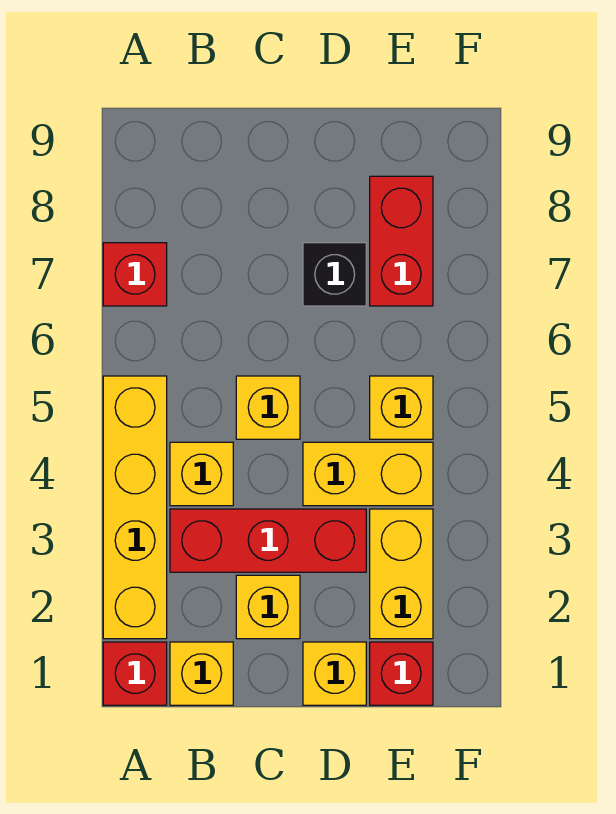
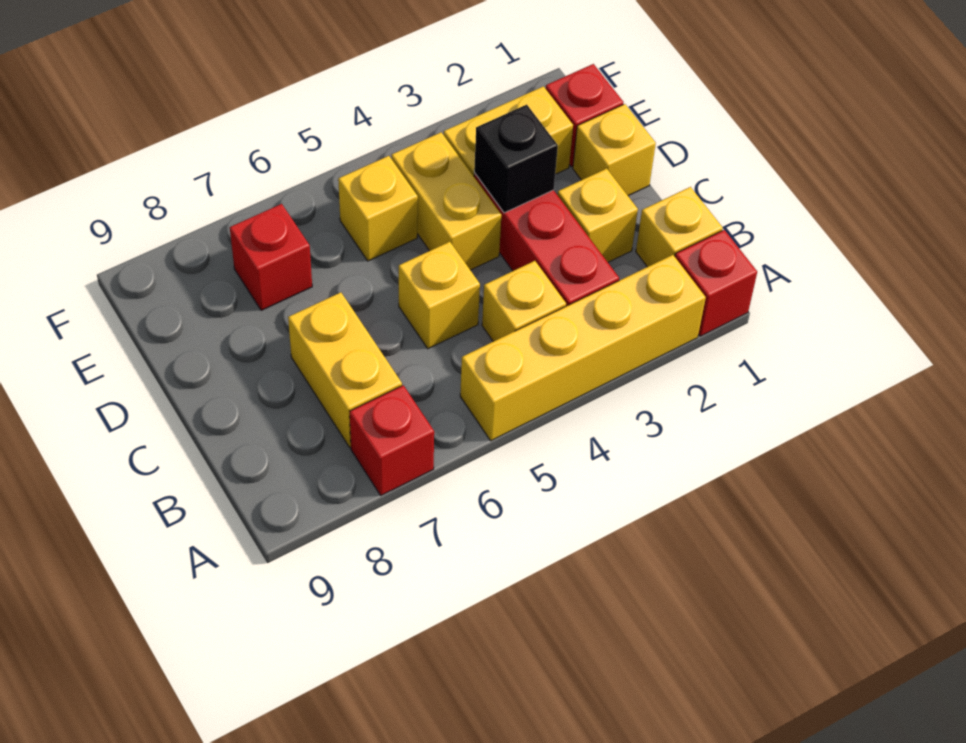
none -> yellow brick B7:C7 level 1
black brick D7 level 1 -> black brick D3 level 2
red brick E7:E8 level 1 -> red brick E7 level 1

